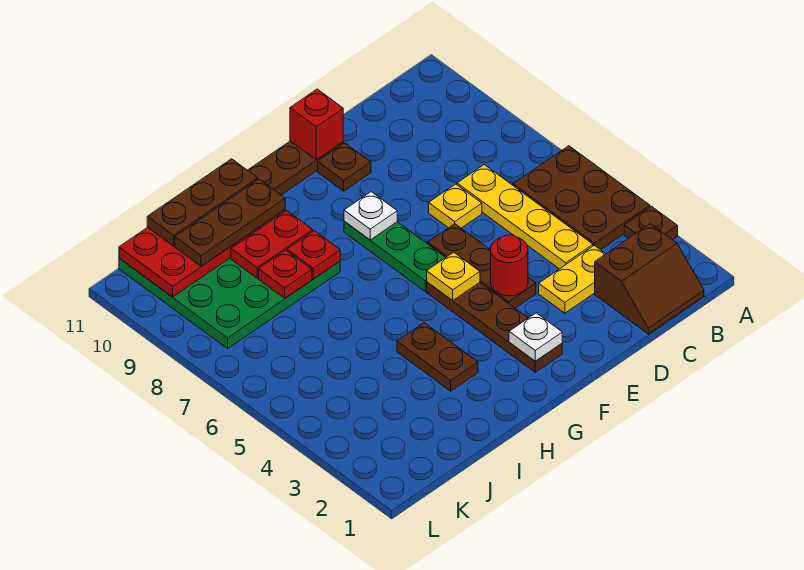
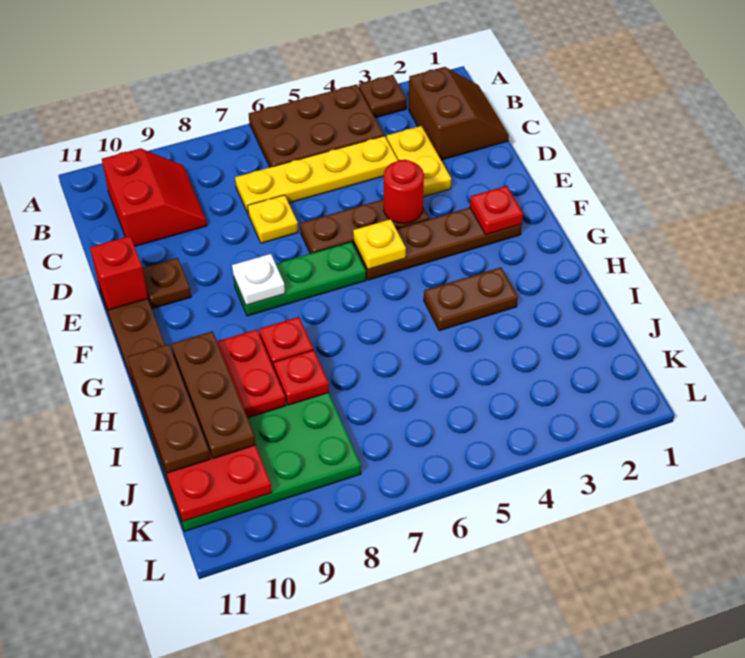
none -> red slope B9:C10 level 1 top 10
white plate F2 level 2 -> red plate F2 level 2

